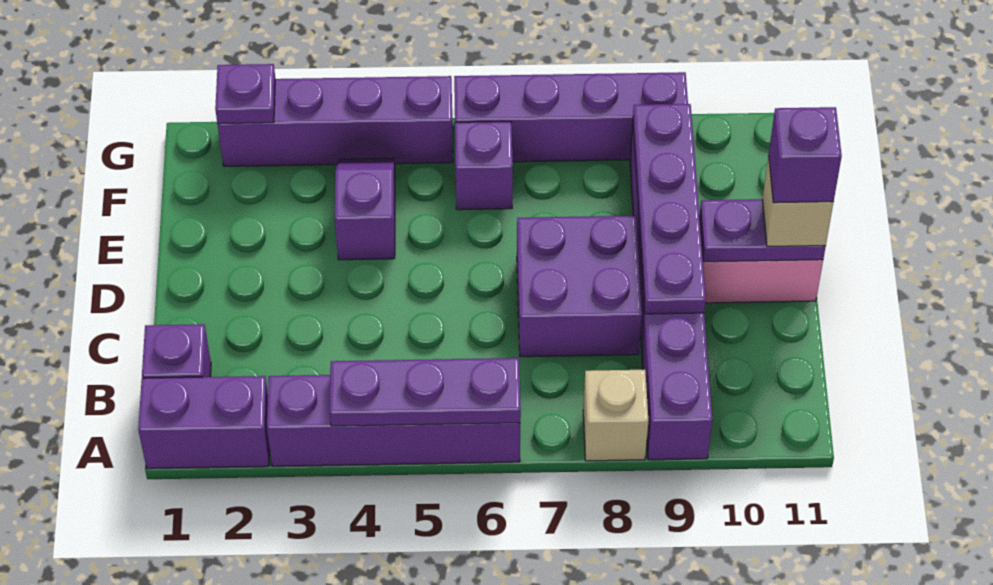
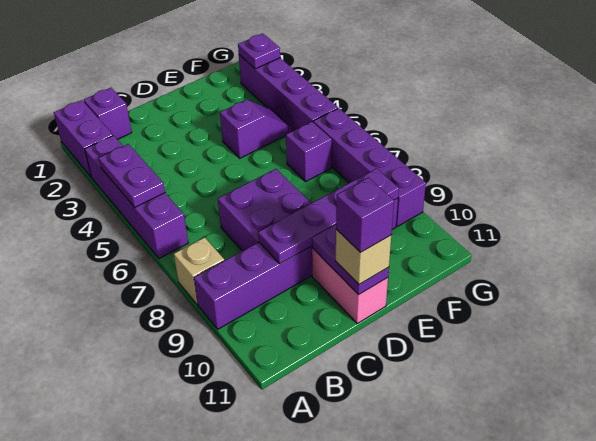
purple plate A4:A6 level 2 -> purple plate A4:A5 level 2

